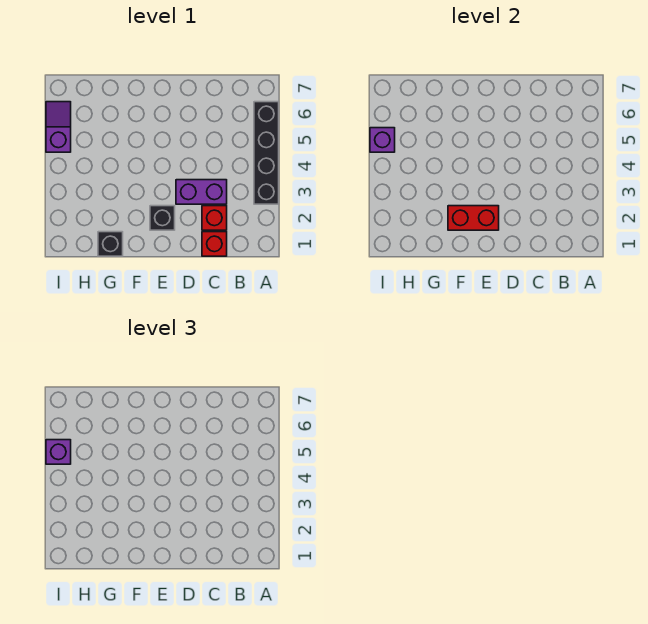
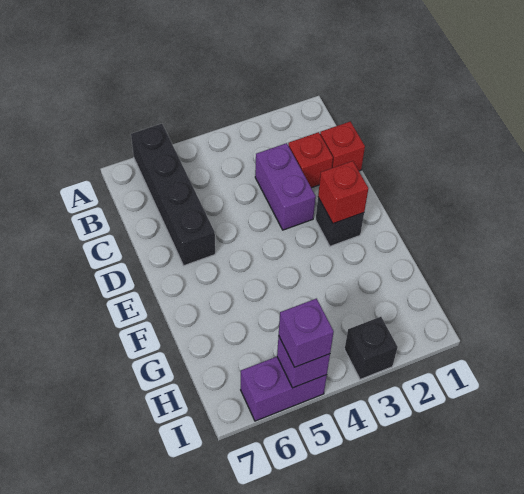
black brick A3:A6 level 1 -> black brick A6:D6 level 1
red brick E2:F2 level 2 -> red brick E2 level 2
black brick G1 level 1 -> black brick I3 level 1
purple slope I5:I6 level 1 top 5 -> purple brick I5:I6 level 1

